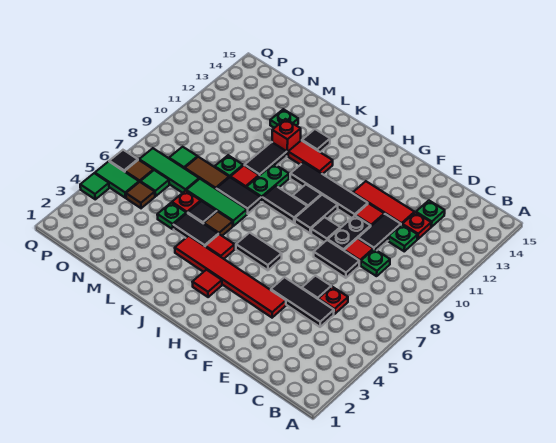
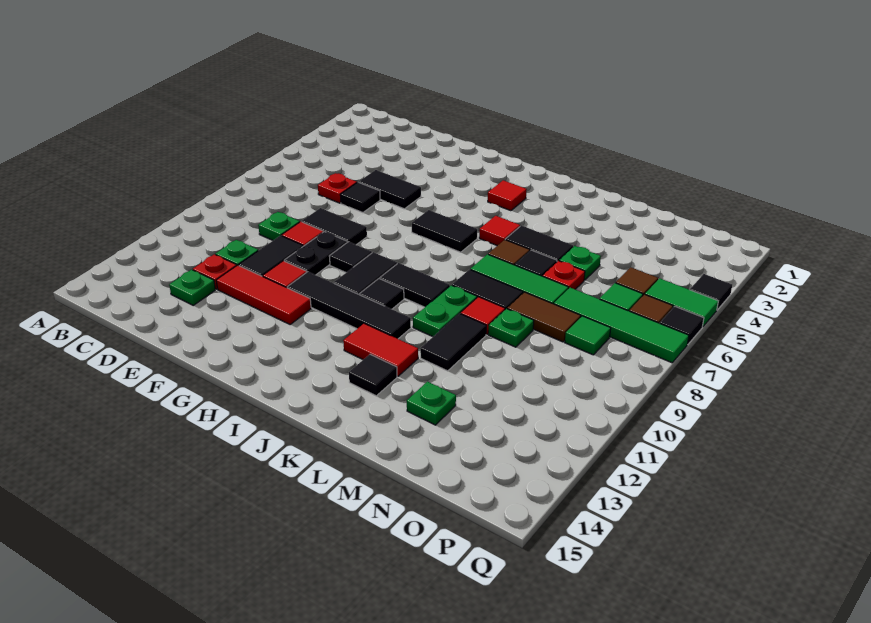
black tile D5:F5 level 1 -> black tile E5:F5 level 1
red tile F4:K4 level 1 -> none
red brick L12 level 1 -> none
green tile N7:P7 level 1 -> green tile N7:Q7 level 1
green tile Q4 level 1 -> black tile Q4 level 1

